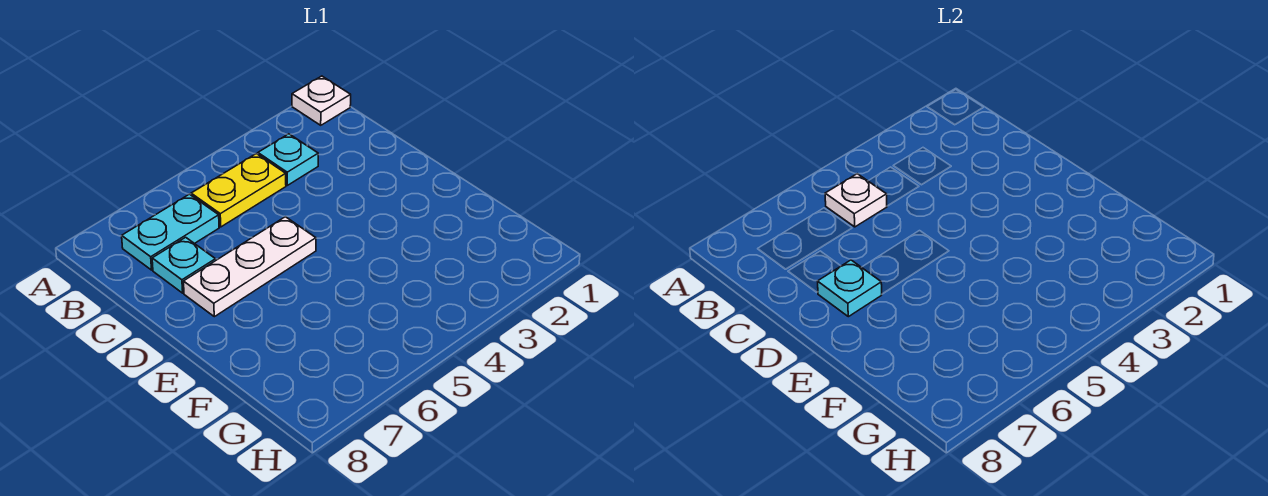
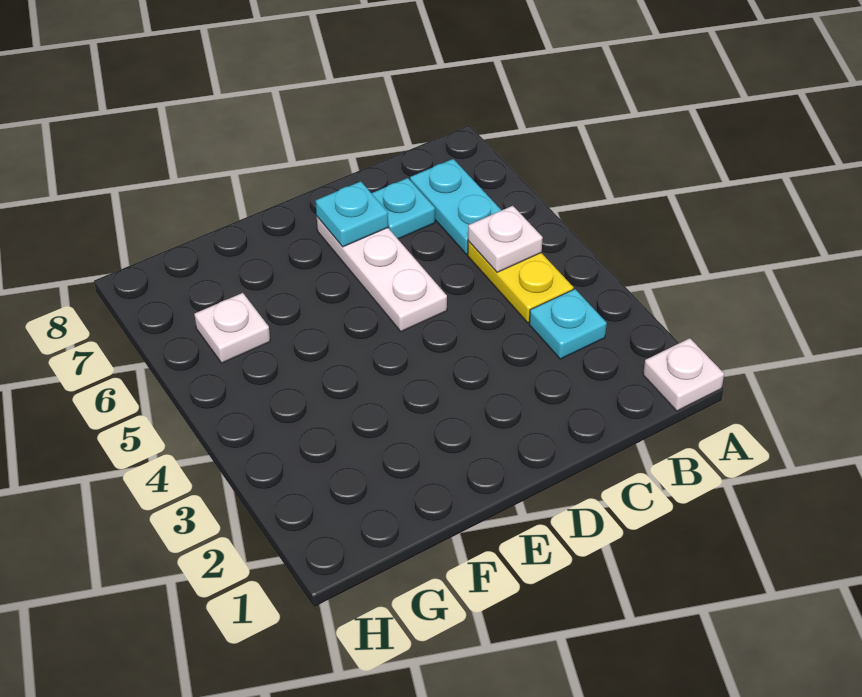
none -> white plate G6 level 1

